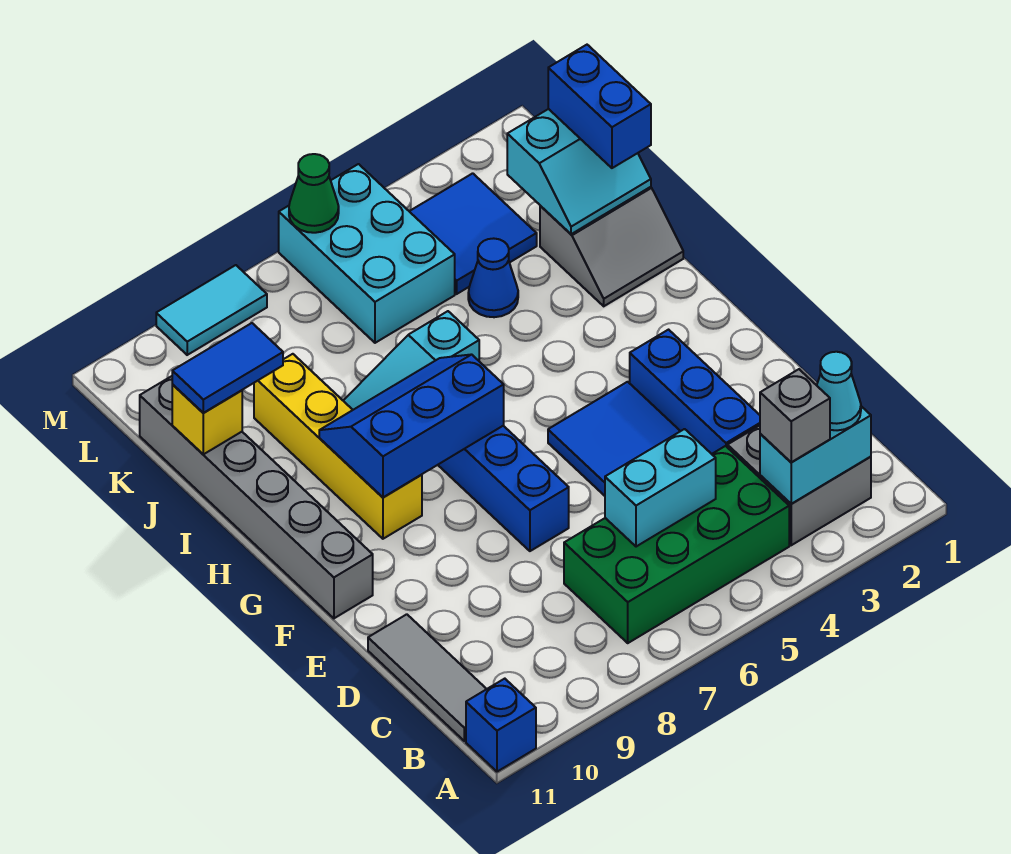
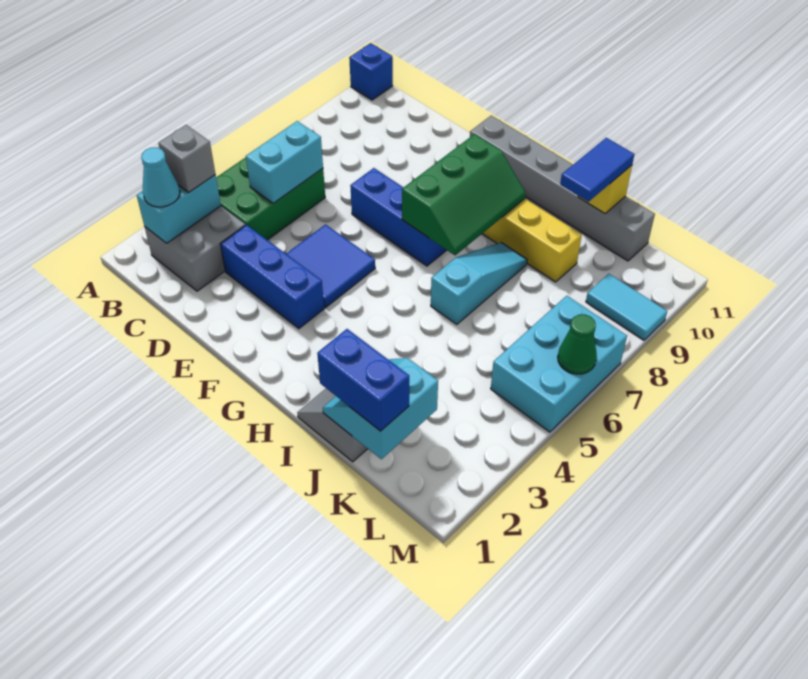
green brick B4:C7 level 1 -> green brick B4:C6 level 1
grey tile B11:D11 level 1 -> none
blue slope G7:H9 level 2 top G -> green slope G7:H9 level 2 top G
blue cone J4 level 1 -> none
blue tile K3:L4 level 1 -> none
cyan brick K5:M6 level 1 -> cyan brick L5:M7 level 1
cyan tile M8:M9 level 1 -> cyan tile L9:M9 level 1

